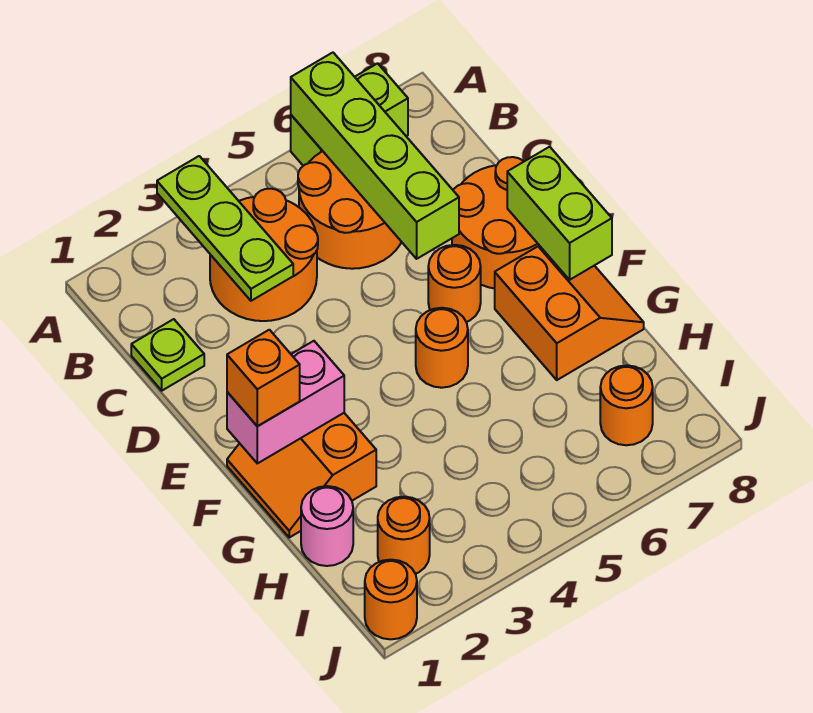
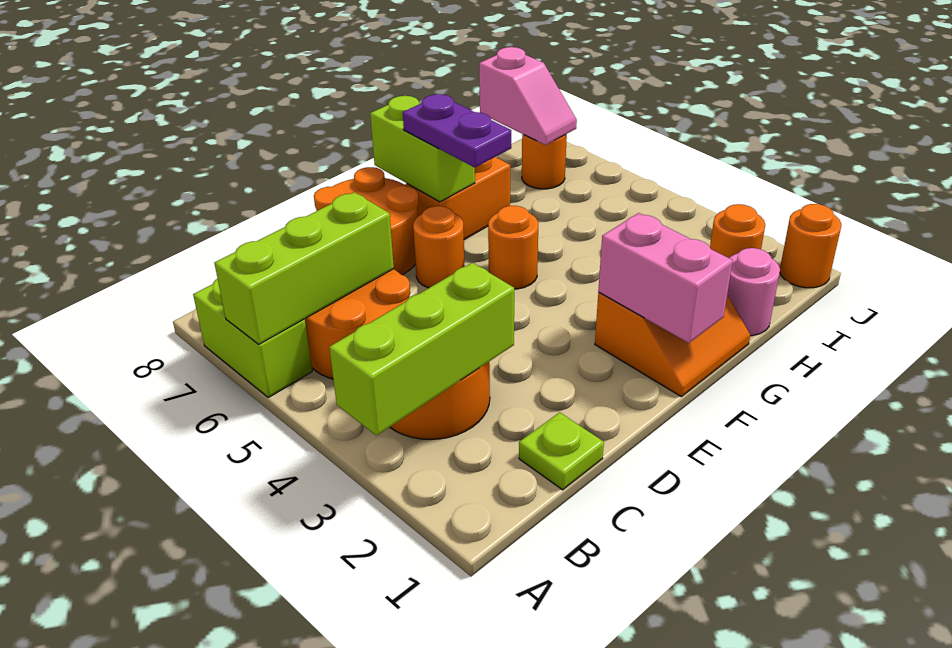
lime plate A3:C3 level 2 -> lime brick A3:C3 level 2
lime brick A6:D6 level 2 -> lime brick A6:C6 level 2
lime brick E8:F8 level 2 -> lime brick F7:F8 level 2
orange brick F1 level 3 -> none
none -> purple plate F6:F7 level 3
none -> pink slope I7:I8 level 2 top 8

